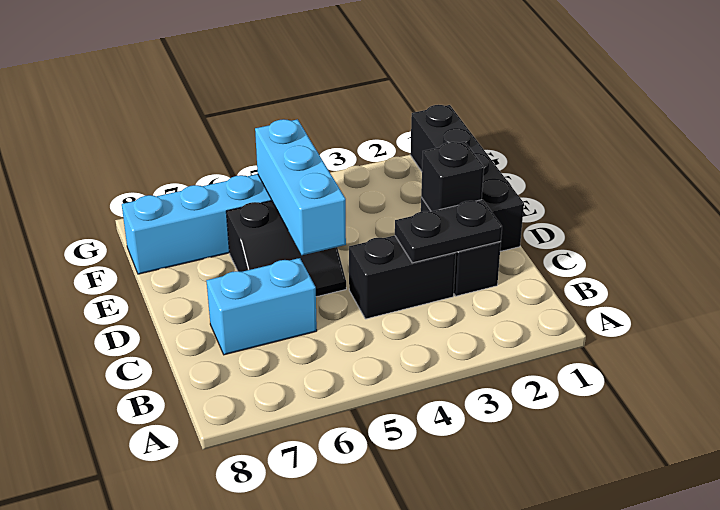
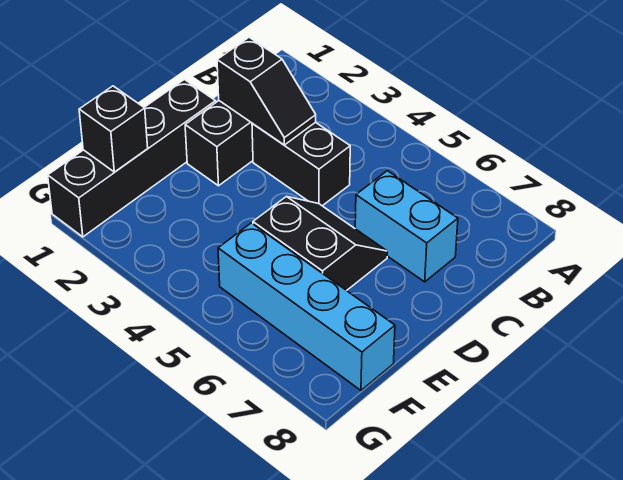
black plate C2:C3 level 2 -> black slope C2:C3 level 2 top 2
black brick D2 level 2 -> black brick F1 level 2
cyan brick D5:F5 level 2 -> none

